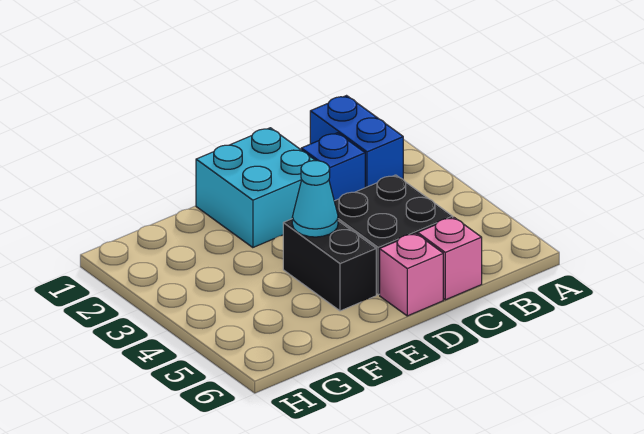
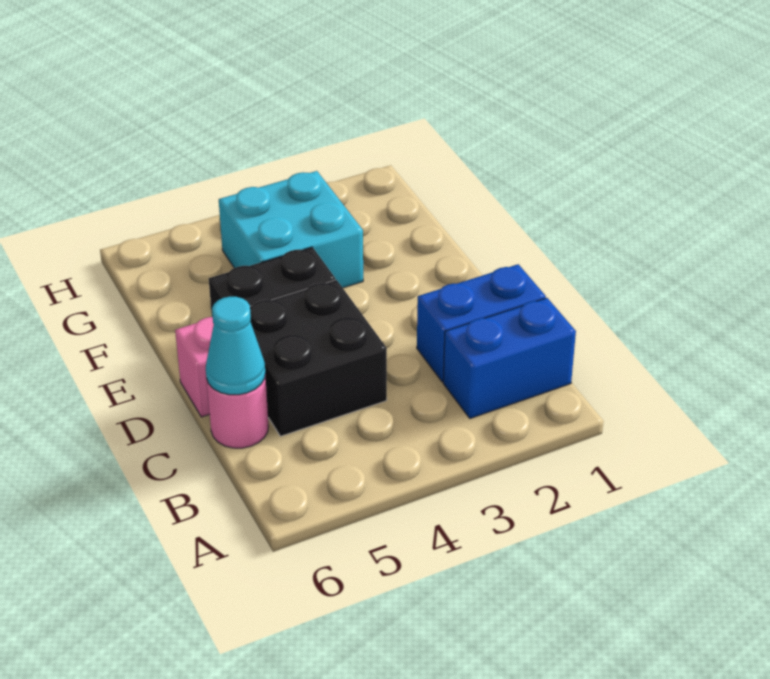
blue brick C2 level 1 -> blue brick C1:C2 level 1
pink brick C6 level 1 -> pink round brick C6 level 1
cyan brick D1:E2 level 1 -> cyan brick F3:G4 level 1
cyan cone E4 level 2 -> cyan cone C6 level 2

